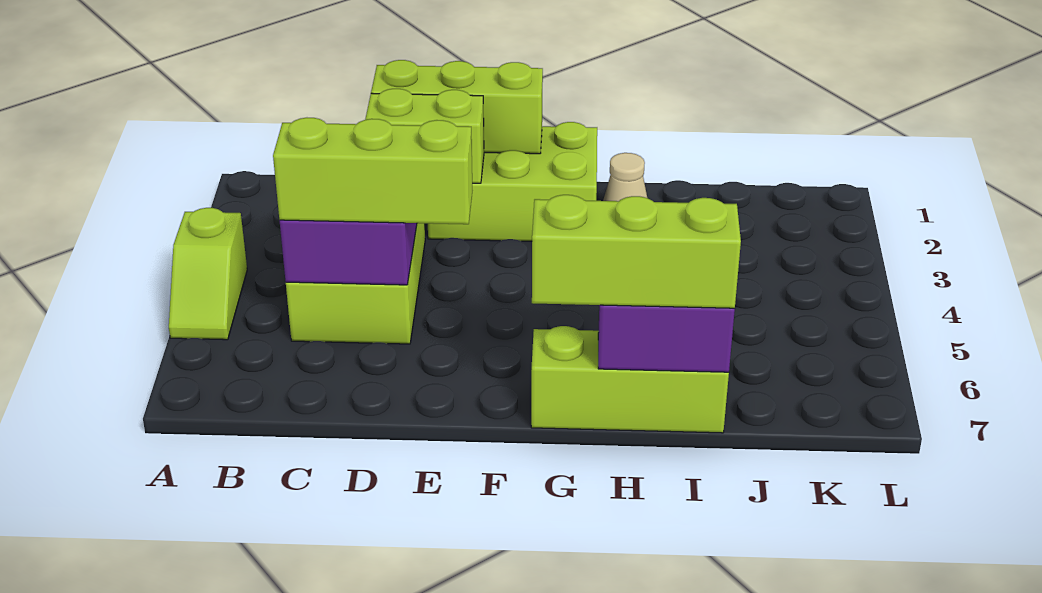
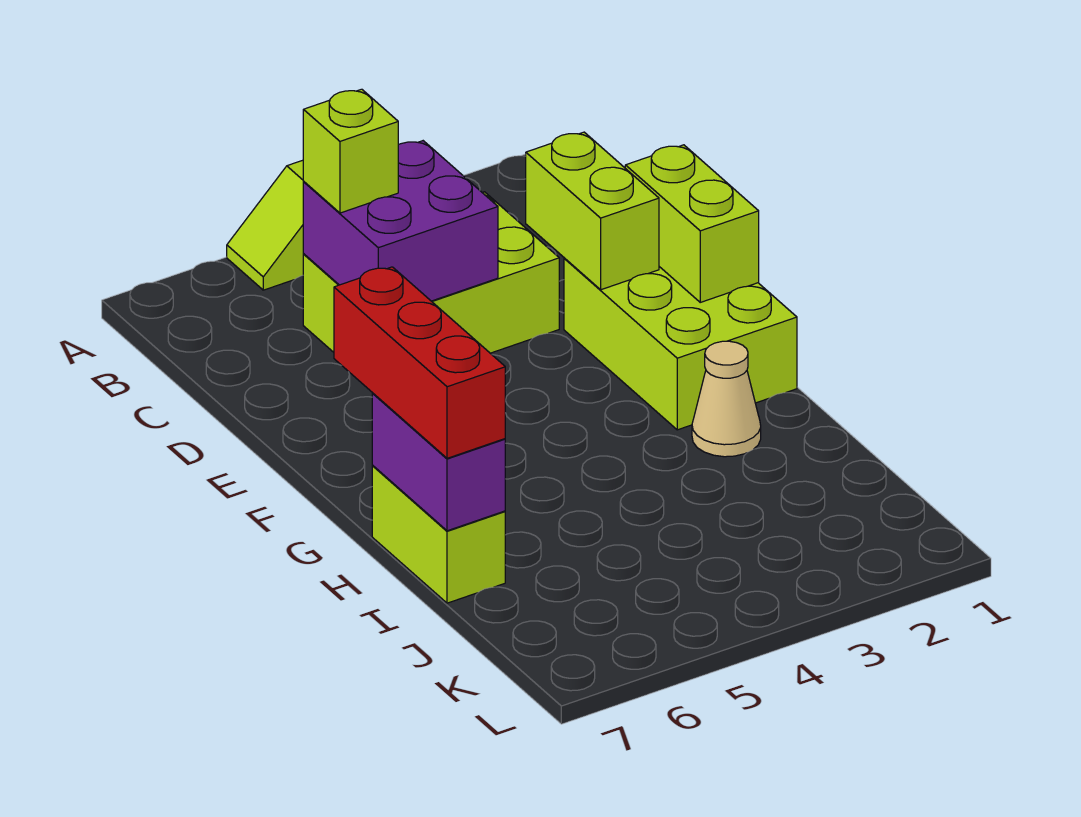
lime brick C5:E5 level 3 -> lime brick C5 level 3
lime brick D1:F1 level 2 -> lime brick E1:F1 level 2
lime brick G7:I7 level 1 -> lime brick H7:I7 level 1
lime brick G7:I7 level 3 -> red brick G7:I7 level 3

